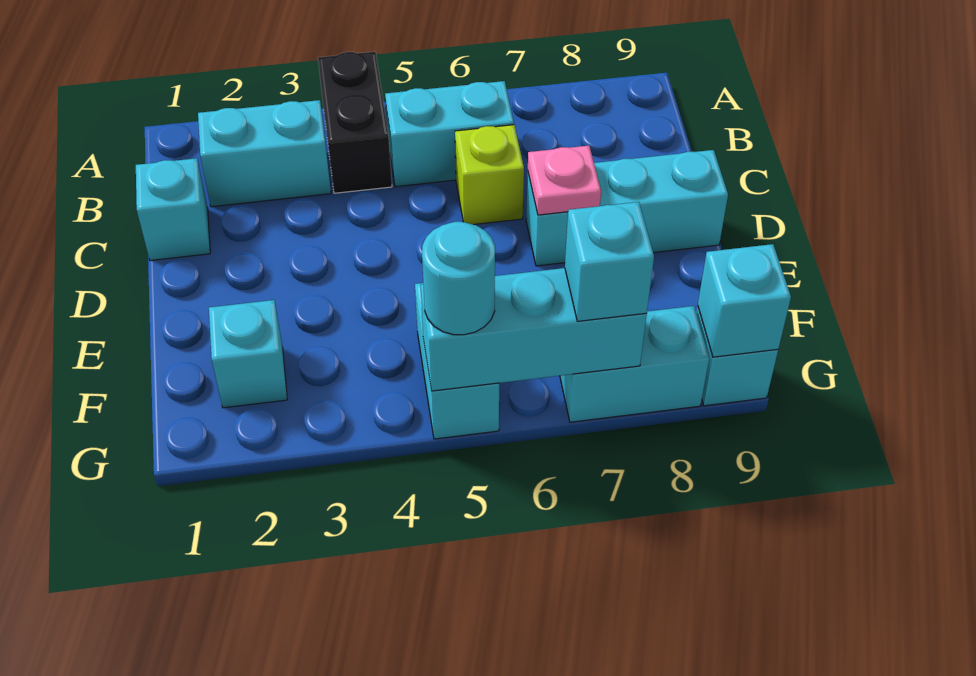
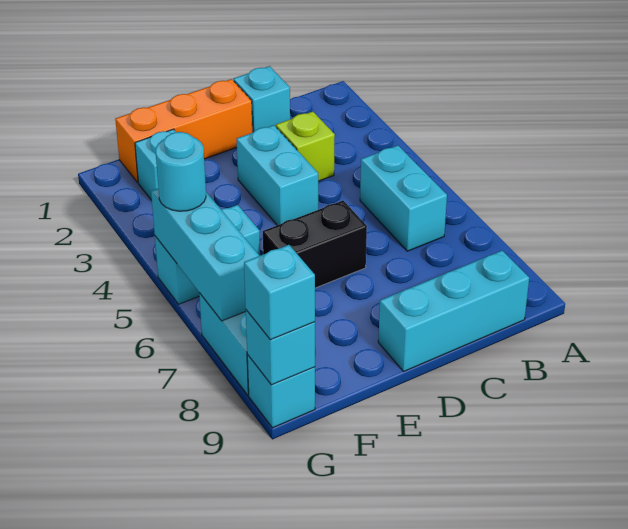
black brick A4:B4 level 1 -> black brick D6:E6 level 1
cyan brick B2:B3 level 1 -> cyan brick D3:D4 level 1
lime brick C6 level 1 -> lime brick C3 level 1
none -> orange brick D1:F1 level 1
cyan brick D7:D9 level 1 -> cyan brick B9:D9 level 1
pink plate D7 level 2 -> none
cyan brick G7 level 3 -> cyan brick G9 level 3

